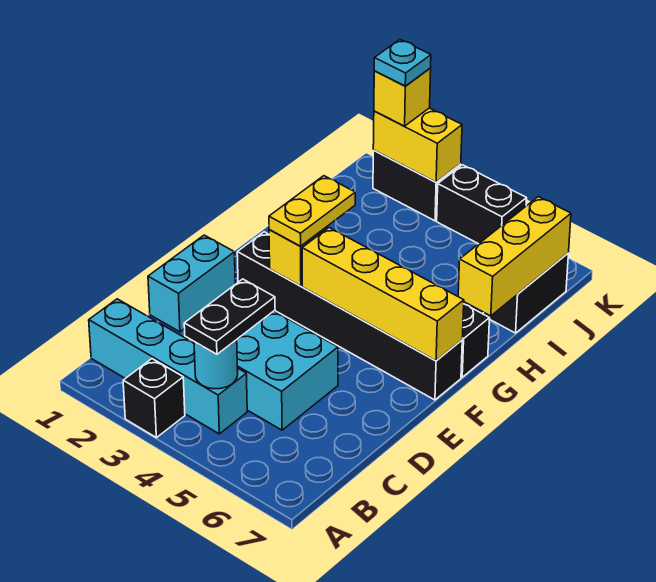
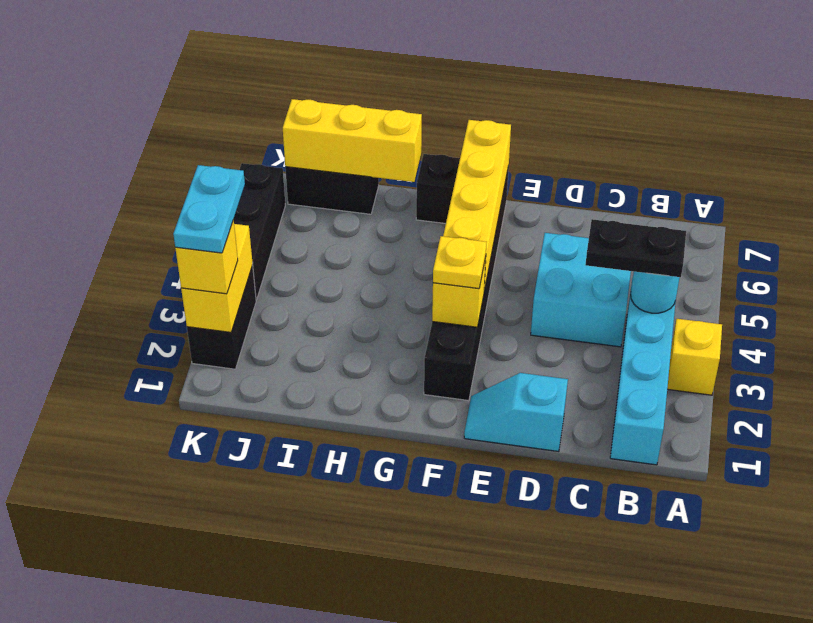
black brick A3 level 1 -> yellow brick A3 level 1
cyan brick D1:E1 level 1 -> cyan slope D1:E1 level 1 top D
yellow plate F3:G3 level 3 -> yellow plate F3 level 3
cyan plate K2 level 4 -> cyan plate K2:K3 level 4
black brick K4:K5 level 1 -> black brick K4:K6 level 1

